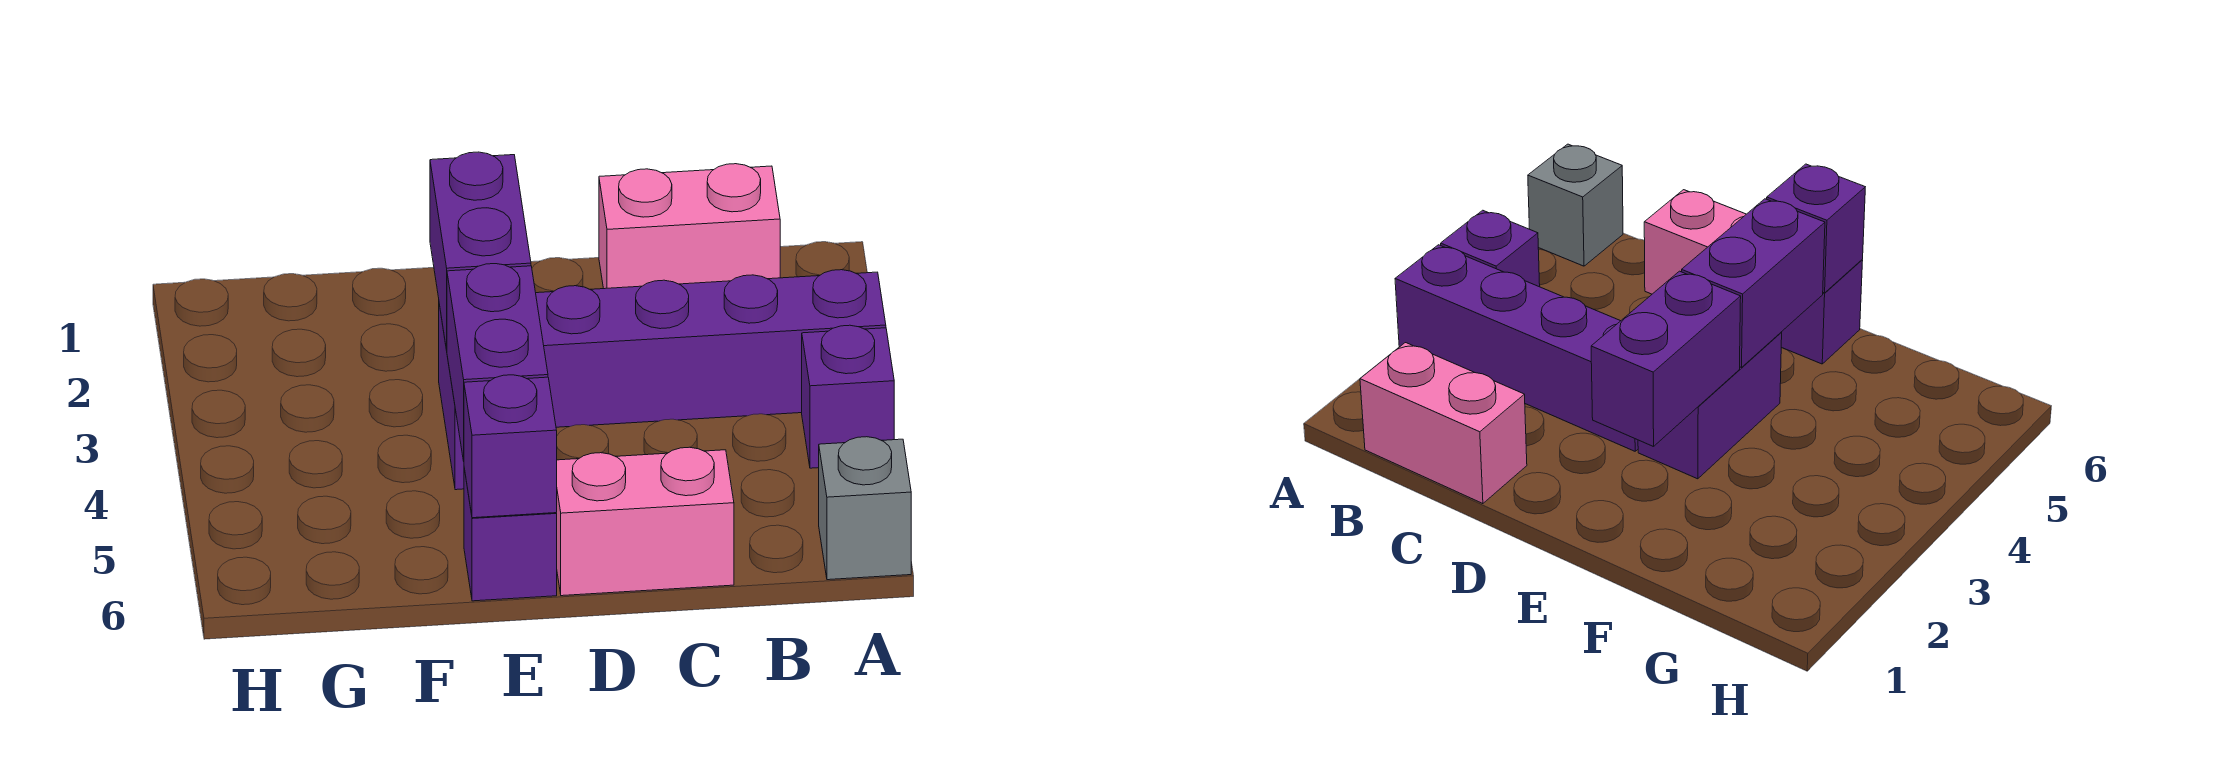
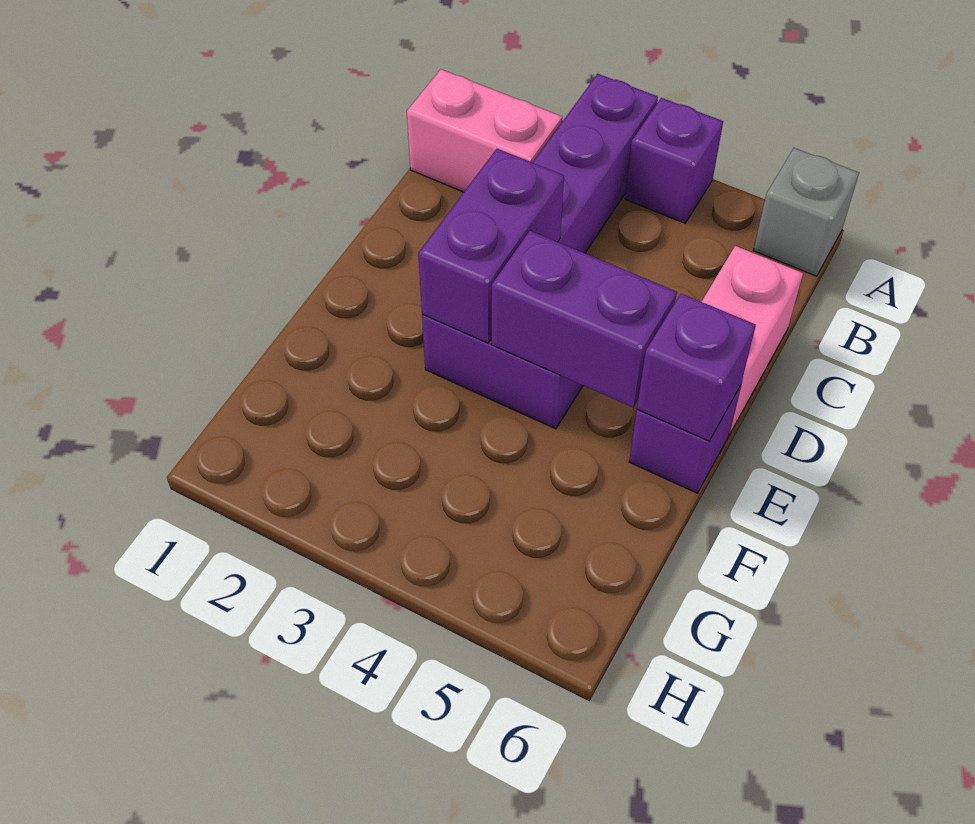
pink brick B1:C1 level 1 -> pink brick B1:B2 level 1
purple brick E2:E3 level 2 -> purple brick D3:E3 level 2

